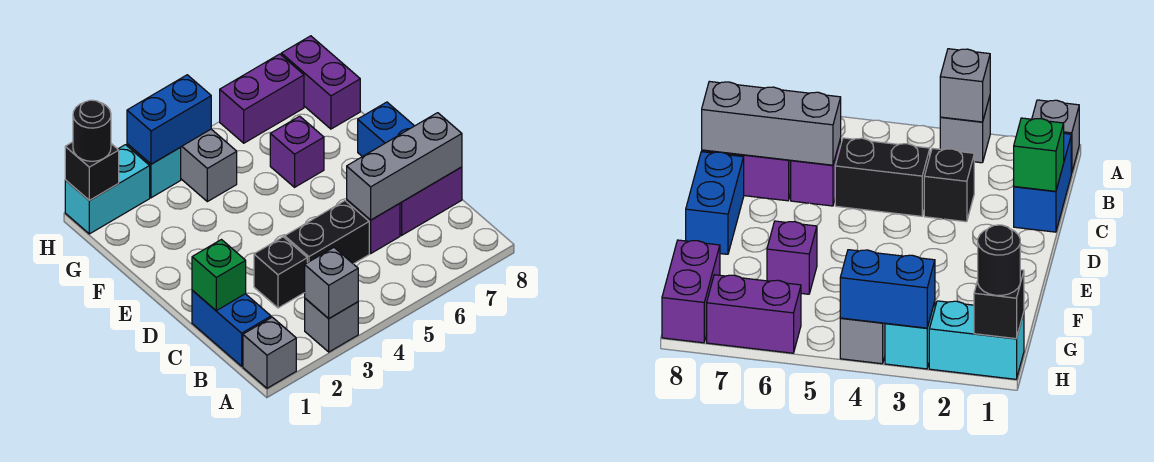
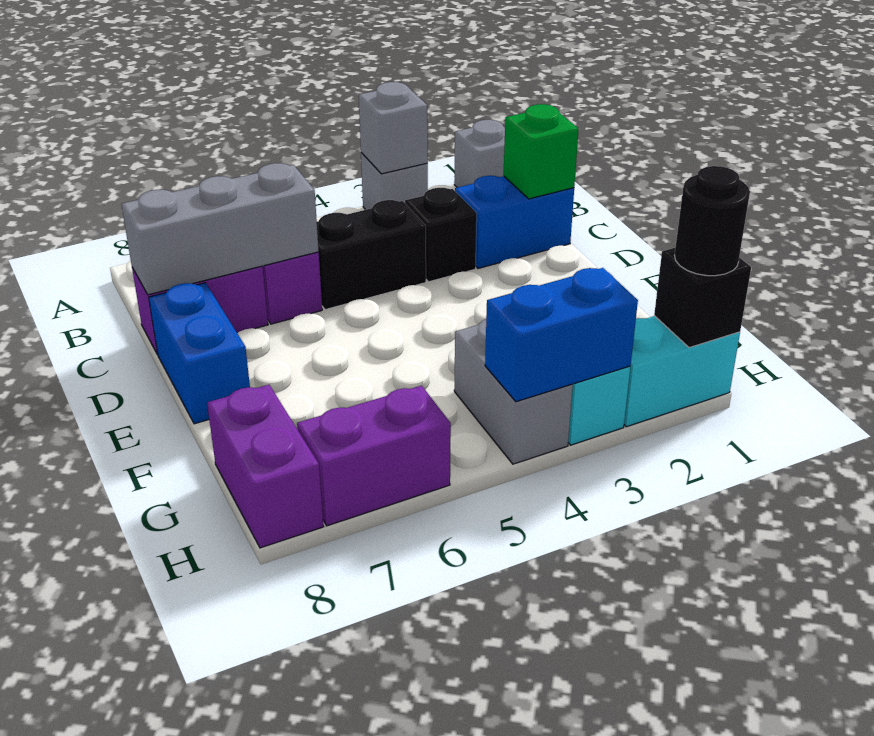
blue brick B1:C1 level 1 -> blue brick C1:C2 level 1
purple brick F6 level 1 -> none

